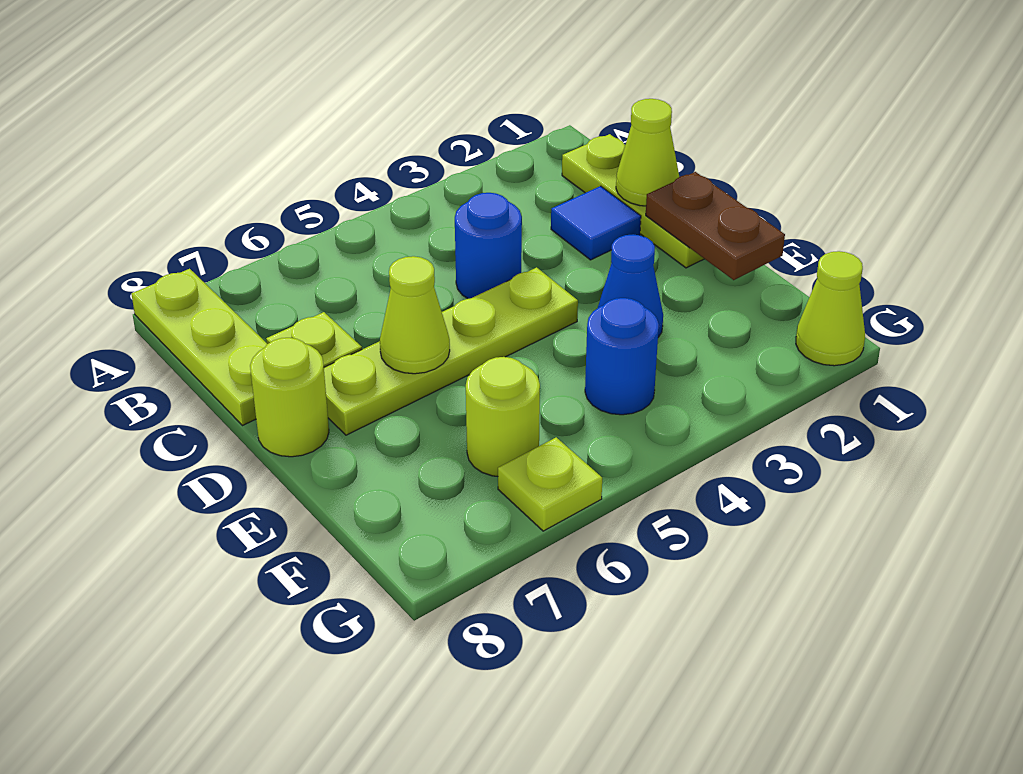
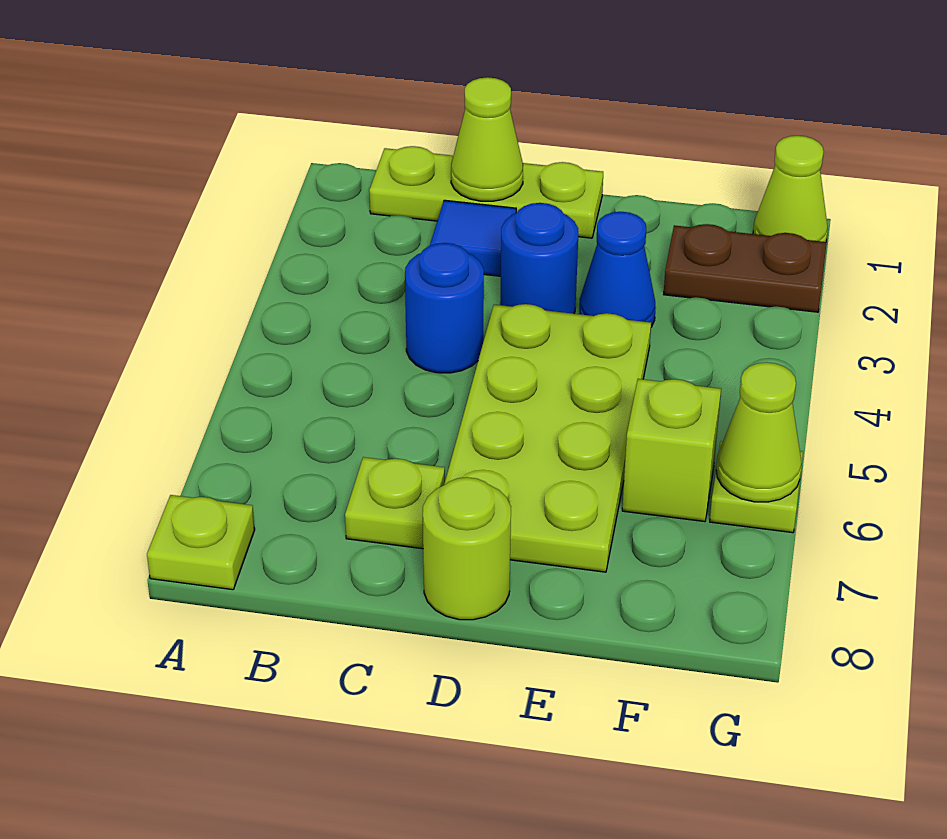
lime plate A8:C8 level 1 -> lime plate A8 level 1
brown plate D1:E1 level 2 -> brown plate F2:G2 level 1
lime plate D4:D7 level 1 -> lime plate D4:E7 level 1
lime cone D6 level 2 -> lime cone G6 level 2
blue round brick F4 level 1 -> blue round brick D3 level 1
lime round brick F6 level 1 -> lime brick F6 level 1

